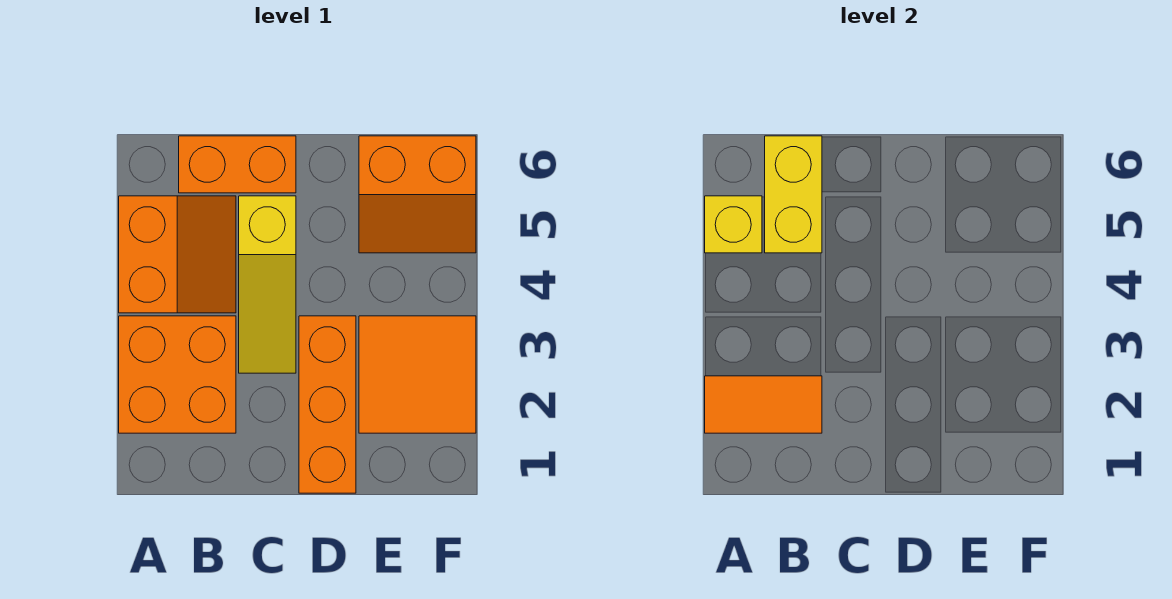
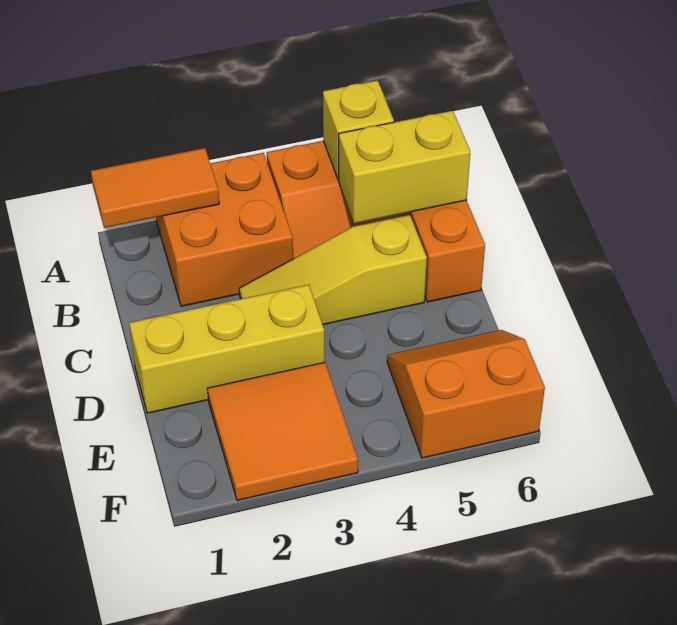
orange tile A2:B2 level 2 -> orange tile A1:A2 level 2
orange brick D1:D3 level 1 -> yellow brick D1:D3 level 1
orange slope E5:F6 level 1 top 6 -> orange slope E5:F6 level 1 top F

